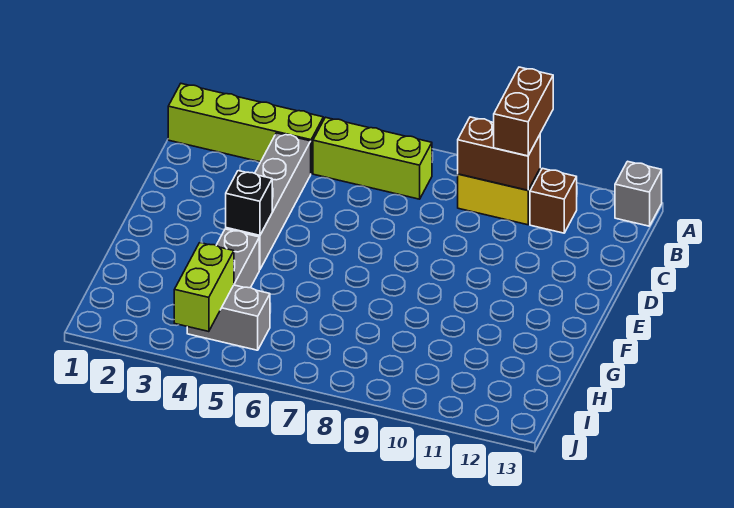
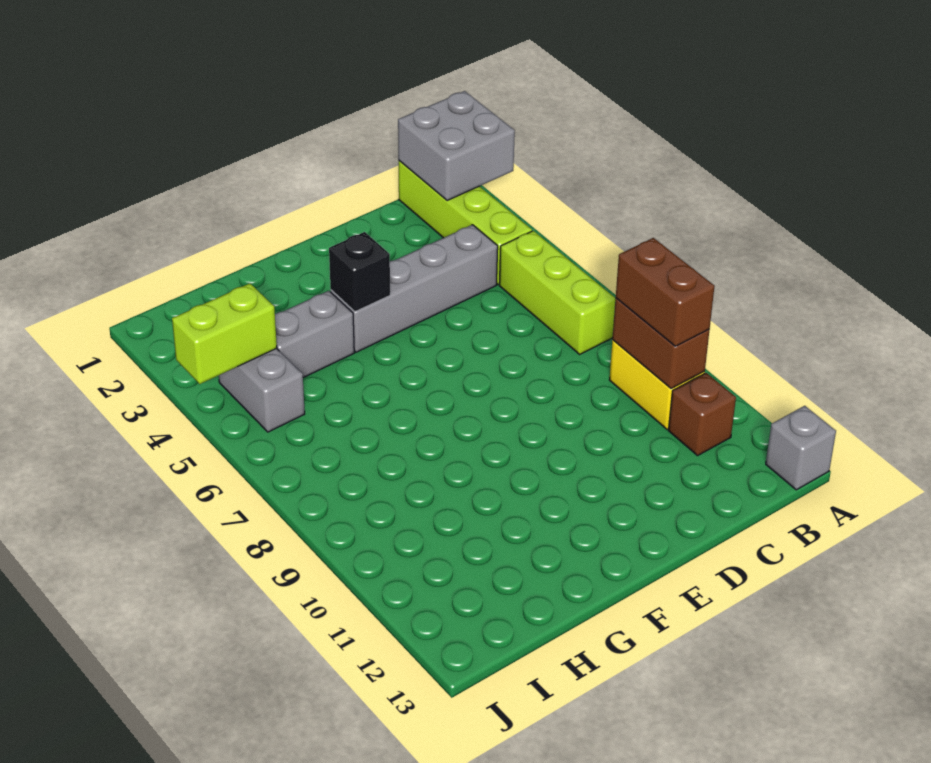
none -> grey brick A1:B2 level 2
brown brick A10:B10 level 3 -> brown brick B9:B10 level 3

